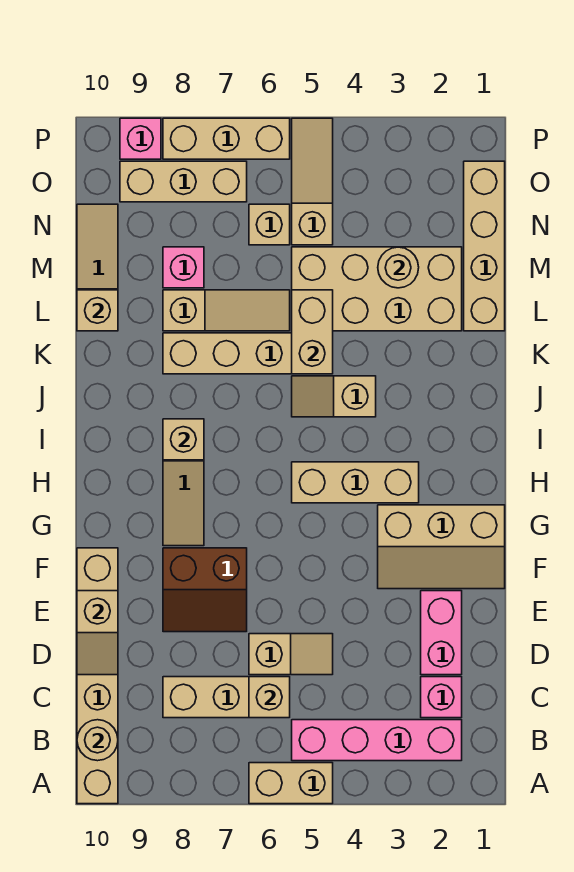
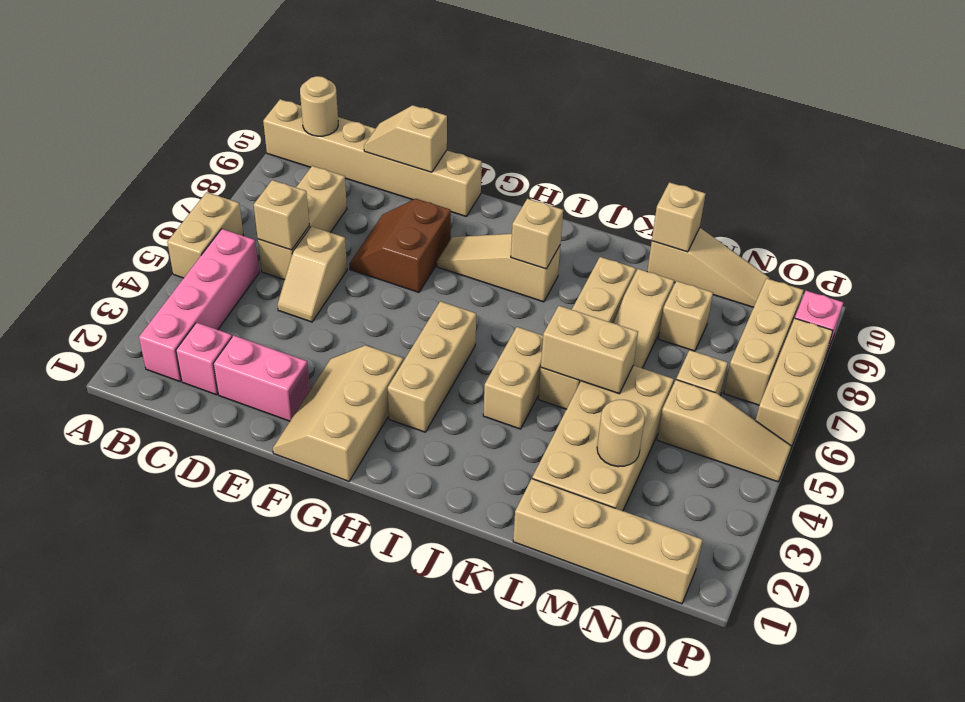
tan slope J4:J5 level 1 top 4 -> tan brick J4:J5 level 1
pink brick M8 level 1 -> tan brick M8 level 1

